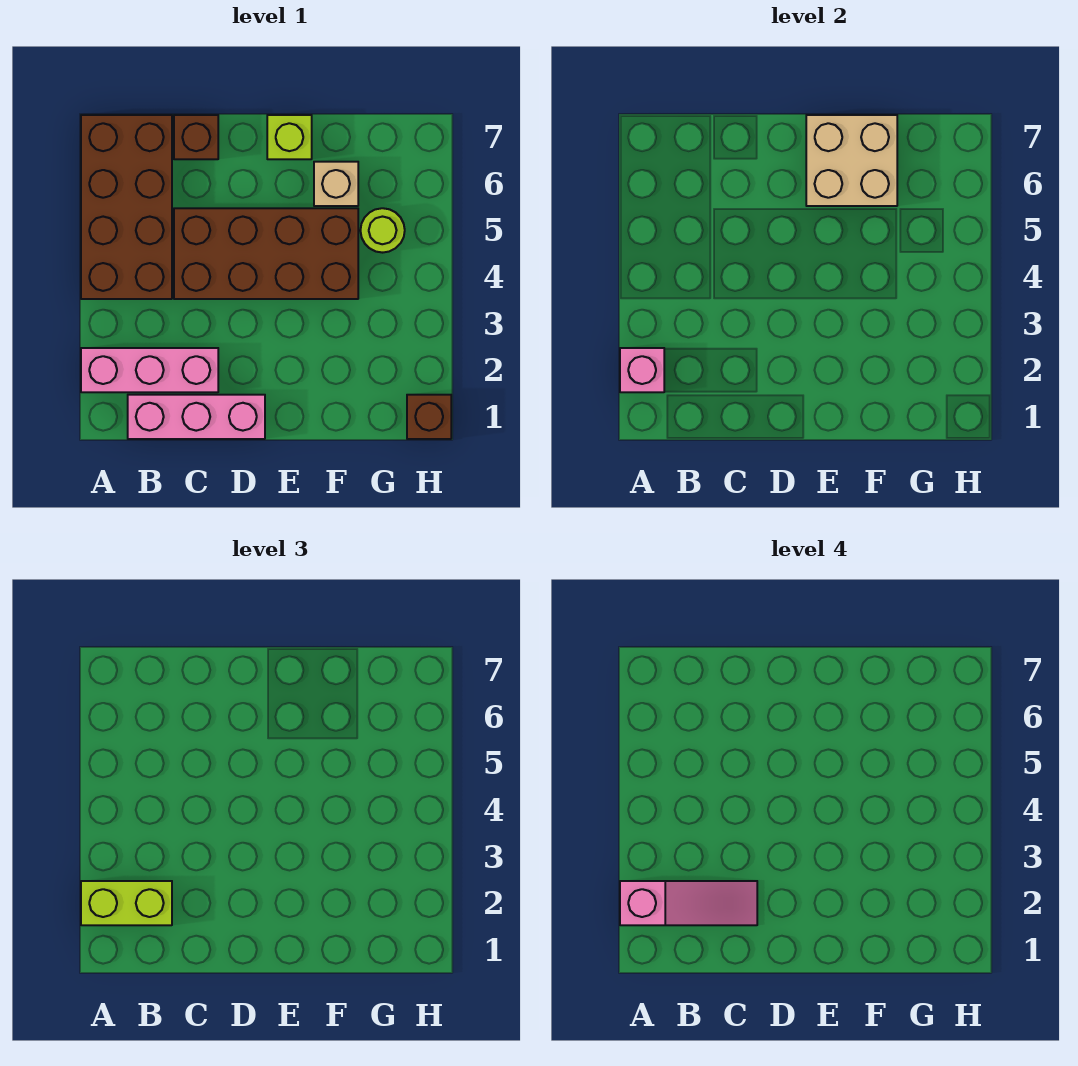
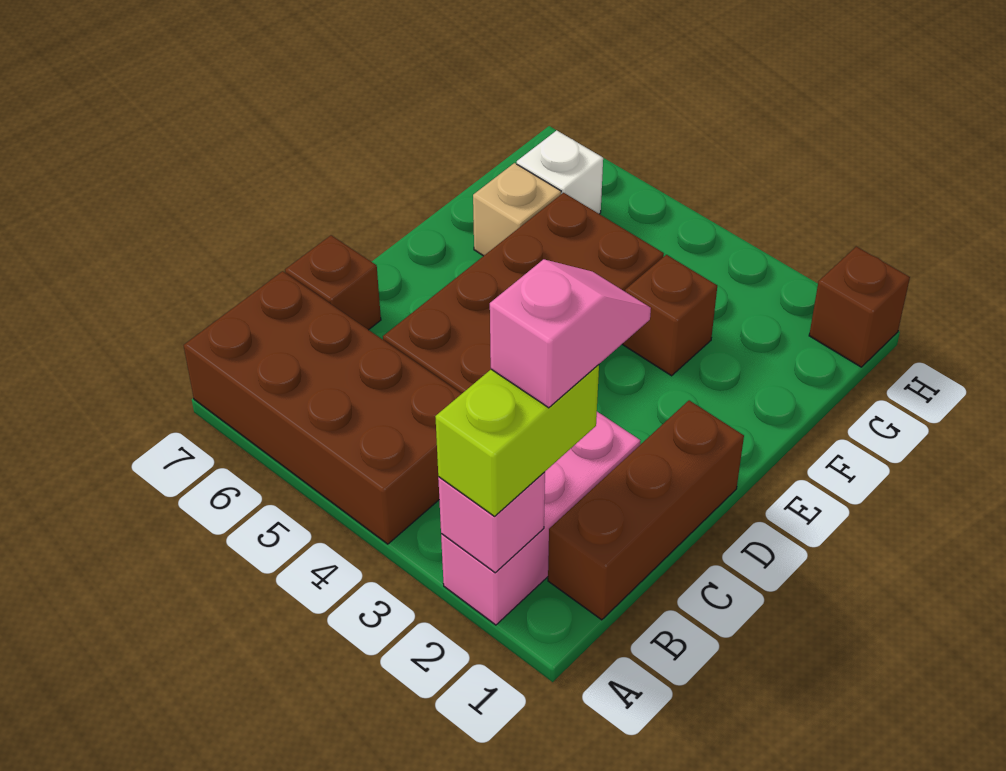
pink slope A2:C2 level 4 top A -> pink slope B2:C2 level 4 top B
pink brick B1:D1 level 1 -> brown brick B1:D1 level 1
tan brick E6:F7 level 2 -> none
lime brick E7 level 1 -> none
none -> brown brick F3 level 1
lime round brick G5 level 1 -> none
none -> white brick G6 level 1

